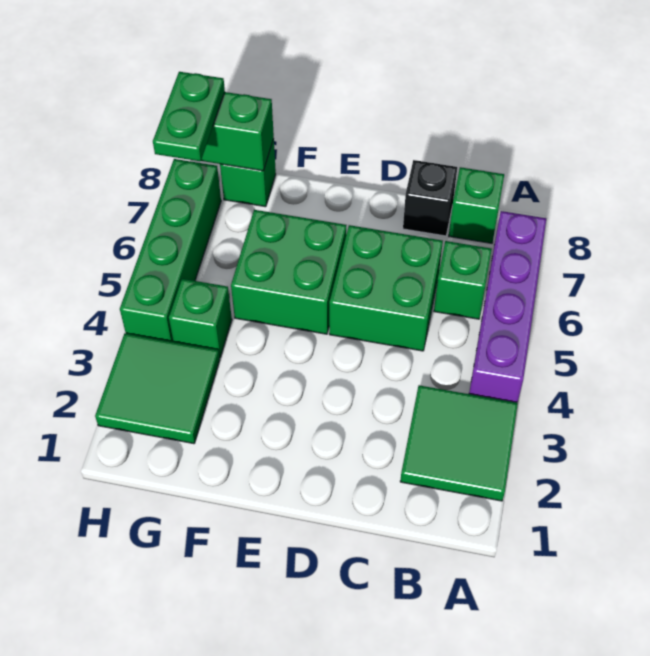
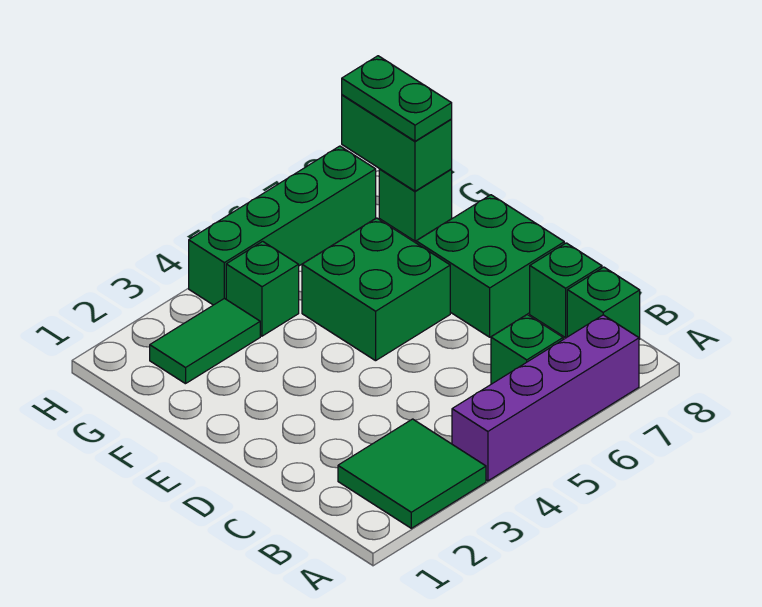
green brick C5:D6 level 1 -> green brick D7:E8 level 1
black brick C8 level 1 -> green brick C8 level 1
green tile G2:H3 level 1 -> green tile G2:G3 level 1
green plate H7:H8 level 3 -> green plate G8:H8 level 3

